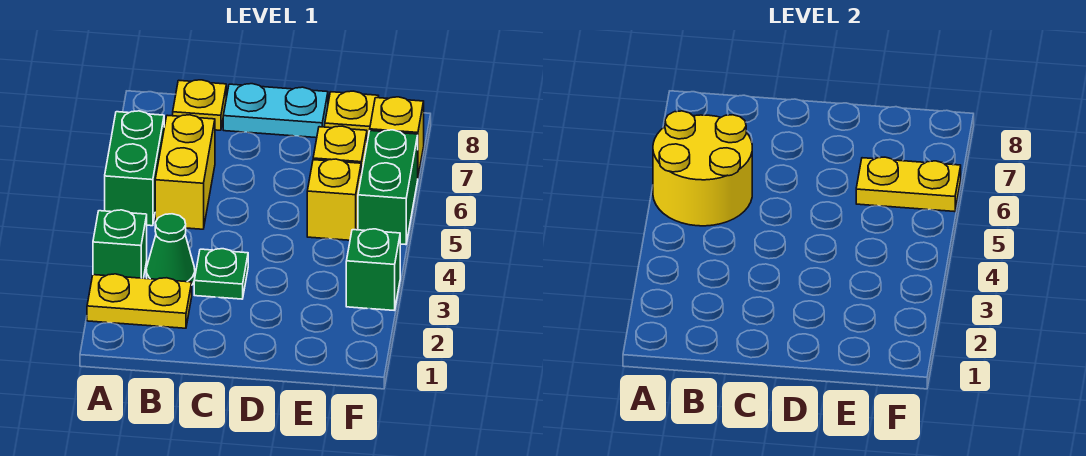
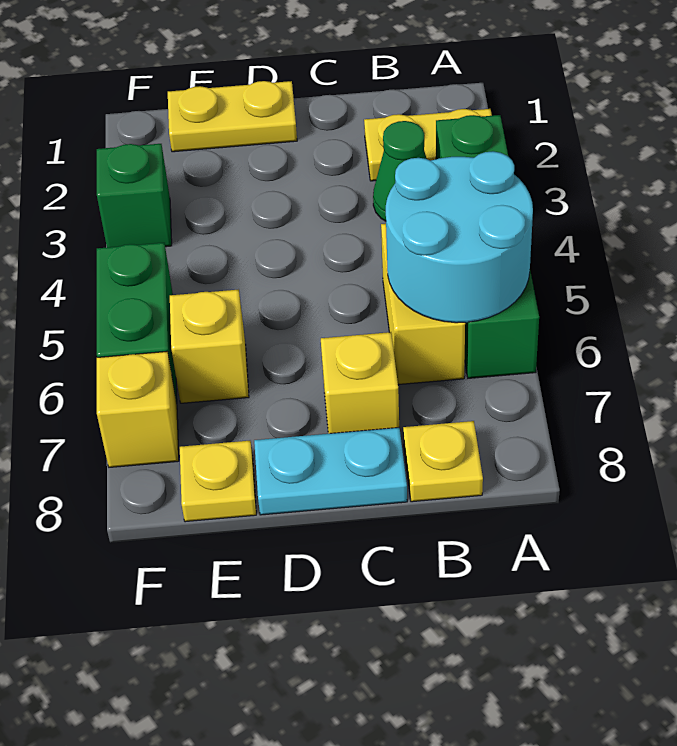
yellow round brick A5:B6 level 2 -> cyan round brick A5:B6 level 2
green plate C3 level 1 -> none
yellow brick E5 level 1 -> yellow brick C7 level 1
yellow plate E6:F6 level 2 -> yellow plate D1:E1 level 1

